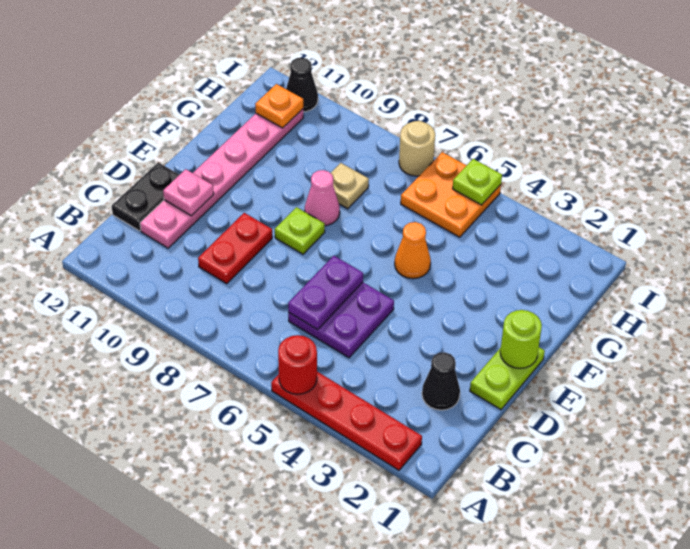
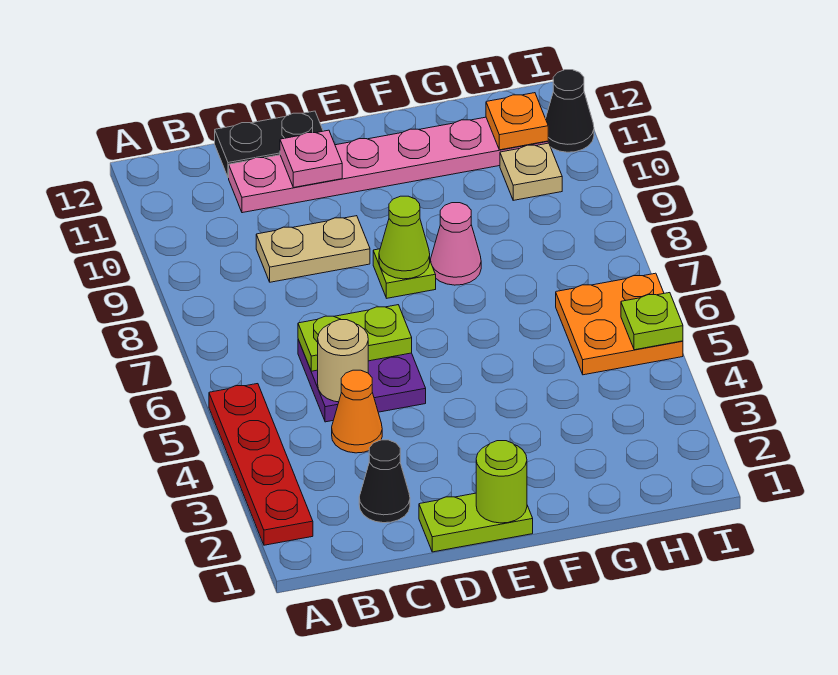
red round brick A5 level 2 -> none
purple plate C6:D6 level 2 -> lime plate C6:D6 level 2
red plate C9:D9 level 1 -> tan plate C9:D9 level 1
none -> lime cone E8 level 2
orange cone F5 level 1 -> orange cone C4 level 1
tan plate G8 level 1 -> tan plate H10 level 1
tan round brick I7 level 1 -> tan round brick C5 level 2

